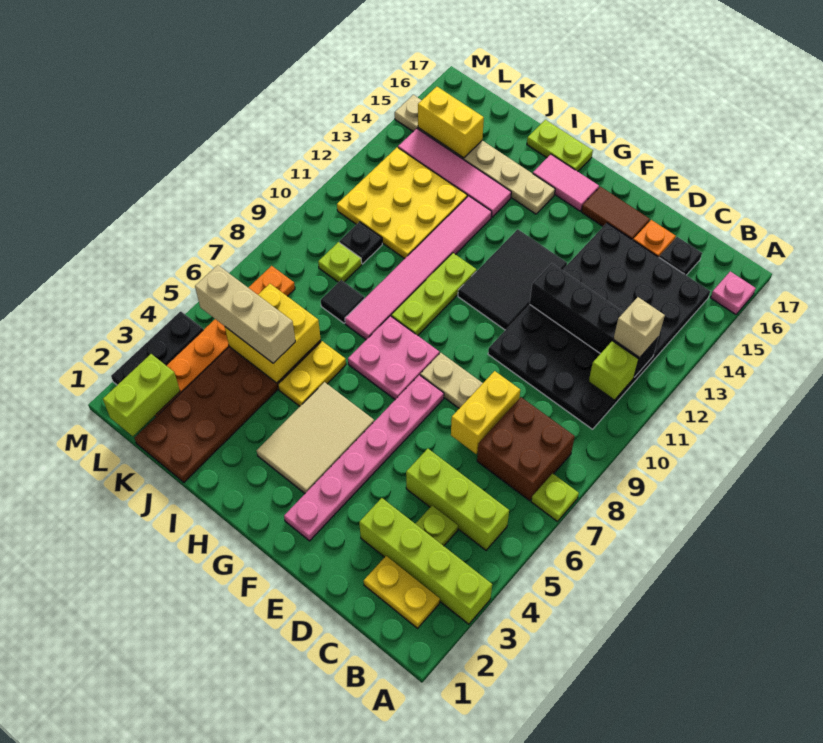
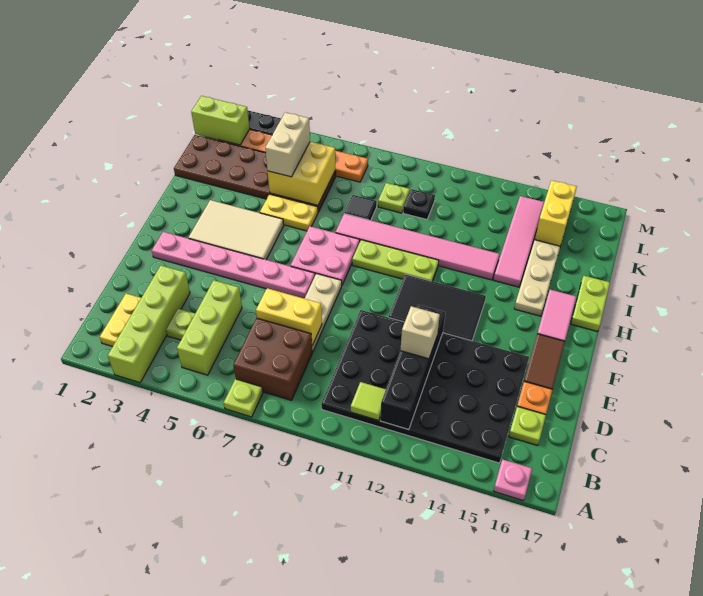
lime brick B11 level 2 -> lime tile B11 level 2
tan brick B12 level 3 -> tan brick D12 level 3
black plate C16 level 1 -> lime plate C16 level 1
tan brick J5:L5 level 3 -> tan brick J5:K5 level 3
yellow plate J11:L13 level 1 -> none

